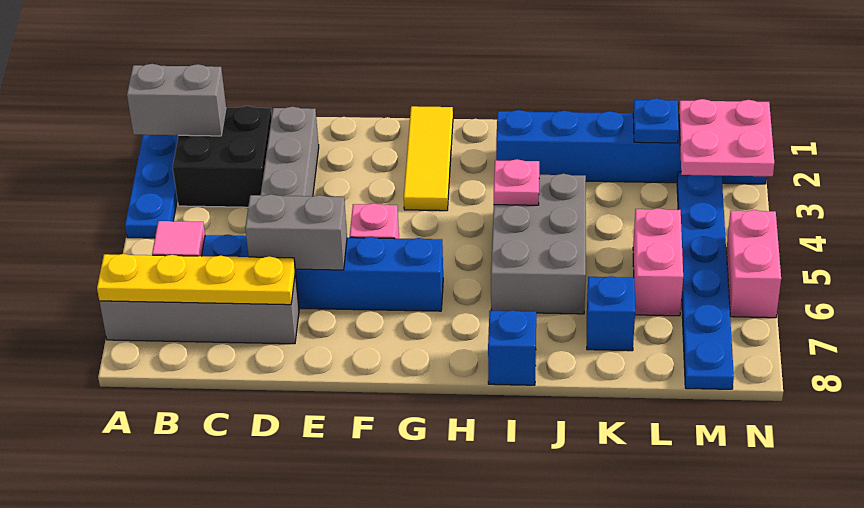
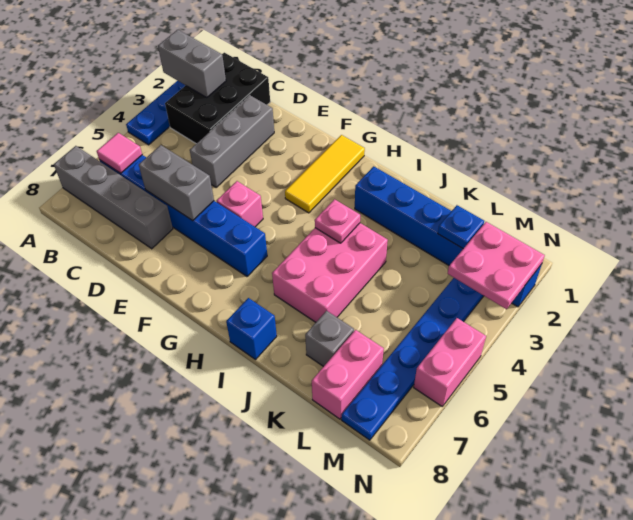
yellow plate A7:D7 level 2 -> none
black brick B2:C3 level 1 -> black brick B1:C3 level 1
grey brick I4:J6 level 1 -> pink brick I4:J6 level 1
blue brick K7 level 1 -> grey brick K7 level 1
pink brick L5:L6 level 1 -> pink brick L7:L8 level 1

